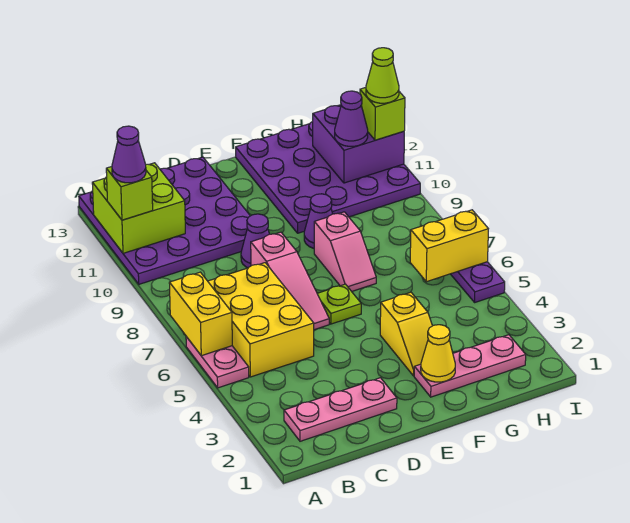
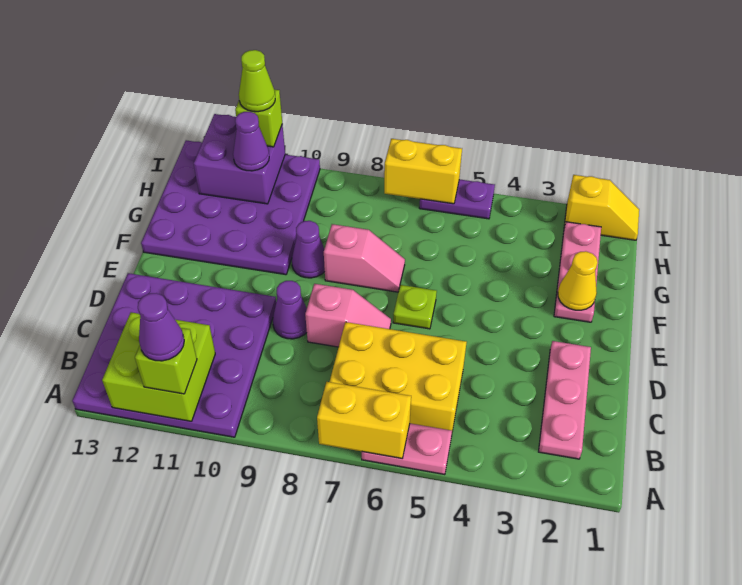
pink slope D6:D8 level 1 top 8 -> pink slope D7:D8 level 1 top 8
yellow slope F3:F4 level 1 top 4 -> yellow slope I1:I2 level 1 top 2
yellow brick H6:I6 level 2 -> yellow brick I6:I7 level 2

